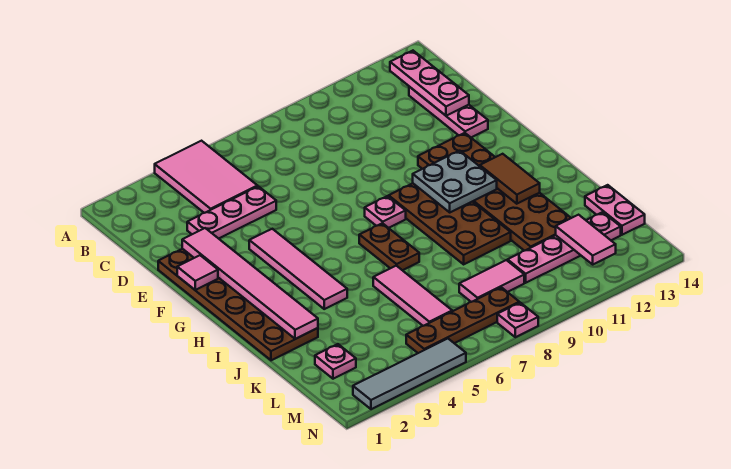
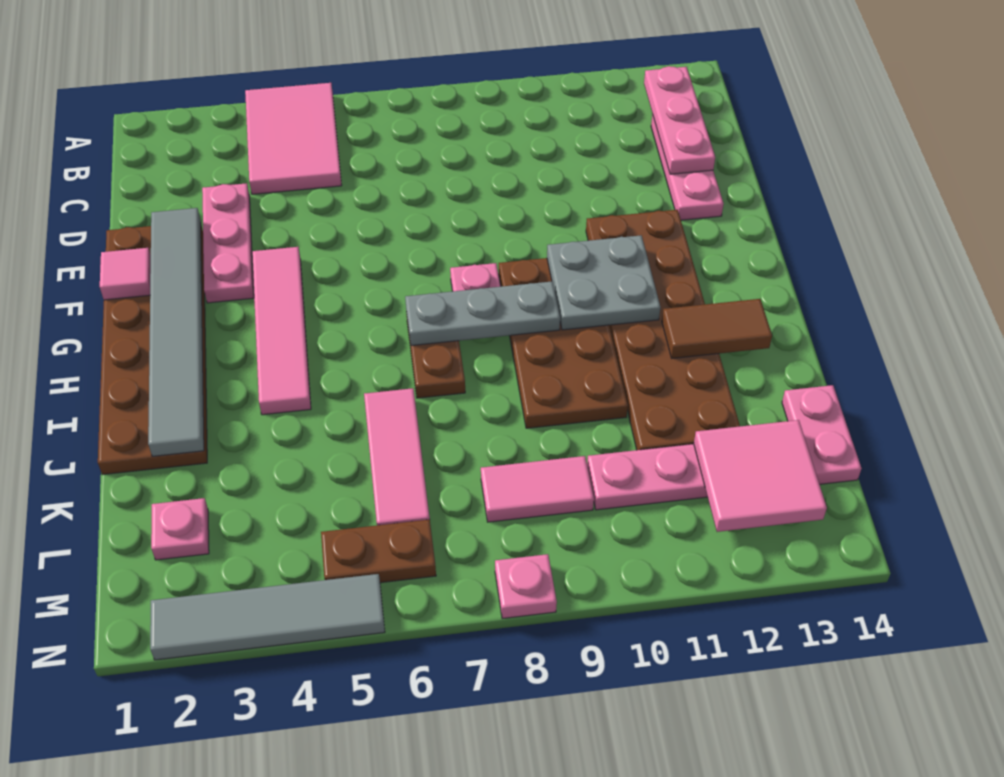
pink plate D3:D5 level 1 -> pink plate D3:F3 level 1
pink tile E2:J2 level 2 -> grey tile E2:J2 level 2
none -> grey plate H7:H9 level 2
brown tile H12:I12 level 2 -> brown tile I12:I13 level 2
pink tile L12:M12 level 2 -> pink tile L12:M13 level 2
brown plate M5:M8 level 1 -> brown plate M5:M6 level 1

